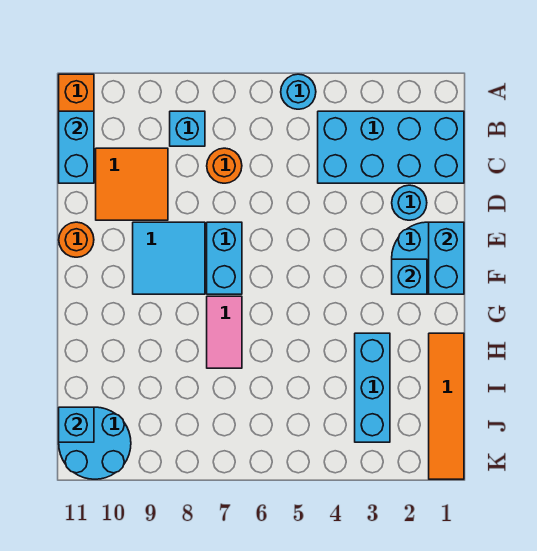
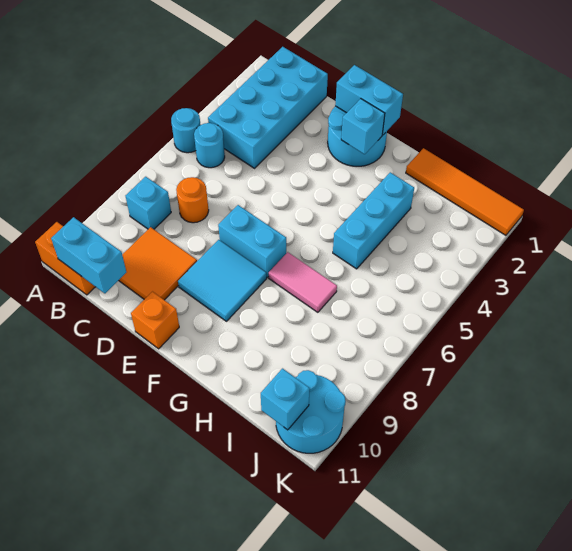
cyan round brick D2 level 1 -> cyan round brick B5 level 1
orange round brick E11 level 1 -> orange brick E11 level 1
cyan brick H3:J3 level 1 -> cyan brick H3:H5 level 1

